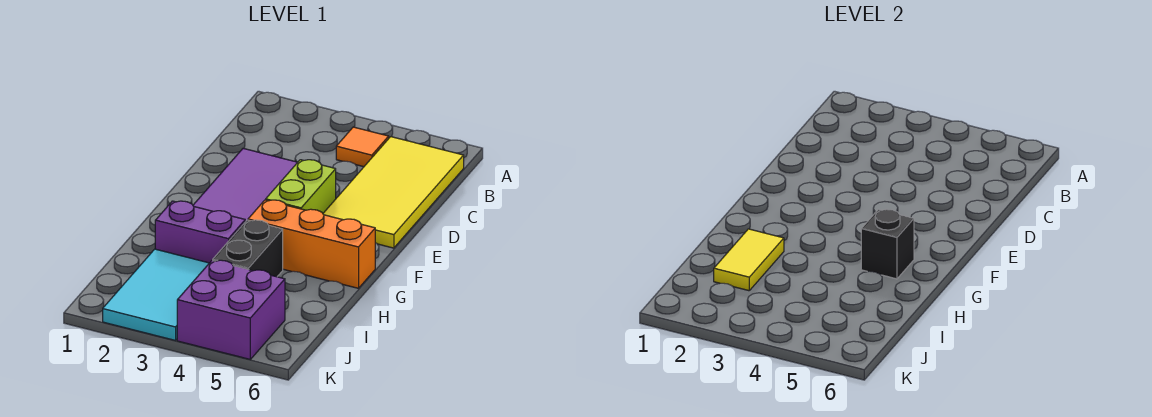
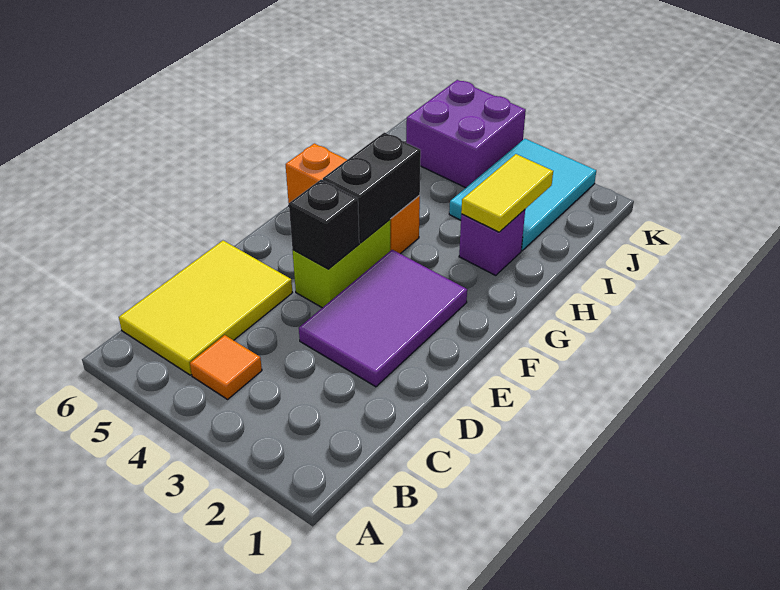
yellow tile B5:E6 level 1 -> yellow tile B5:D6 level 1
black brick G5 level 2 -> black brick E4 level 2
purple brick H2:H3 level 1 -> purple brick H2 level 1
black brick H4:I4 level 1 -> black brick F4:G4 level 2

